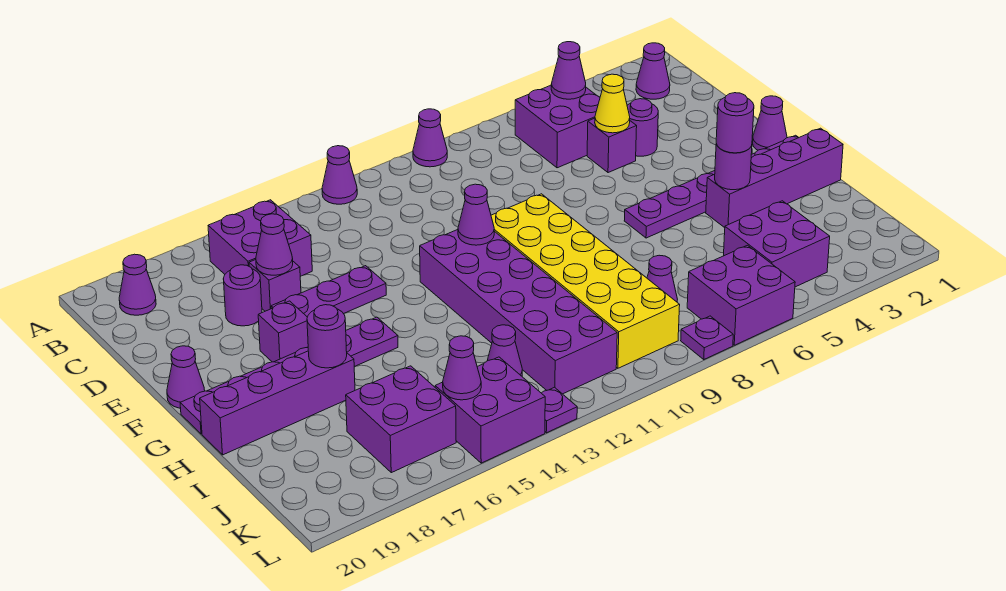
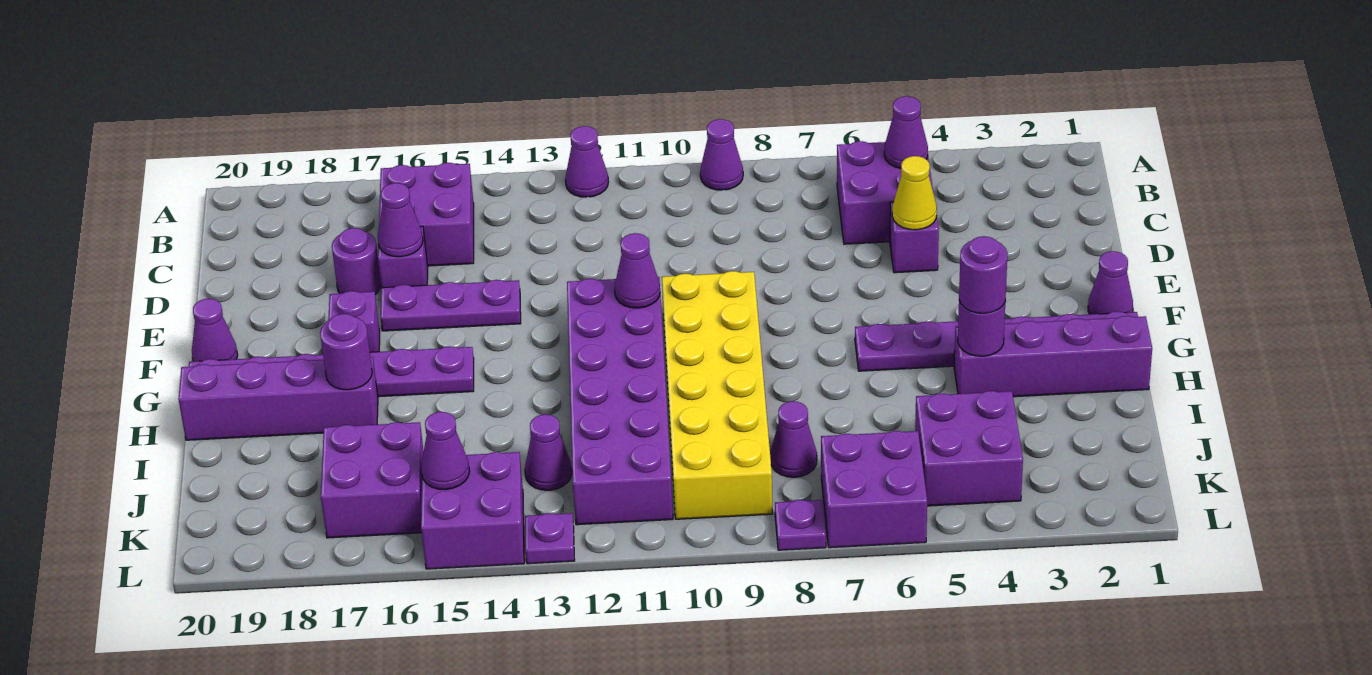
purple cone B2 level 1 -> none
purple cone B19 level 1 -> none
purple round brick D4 level 1 -> none

